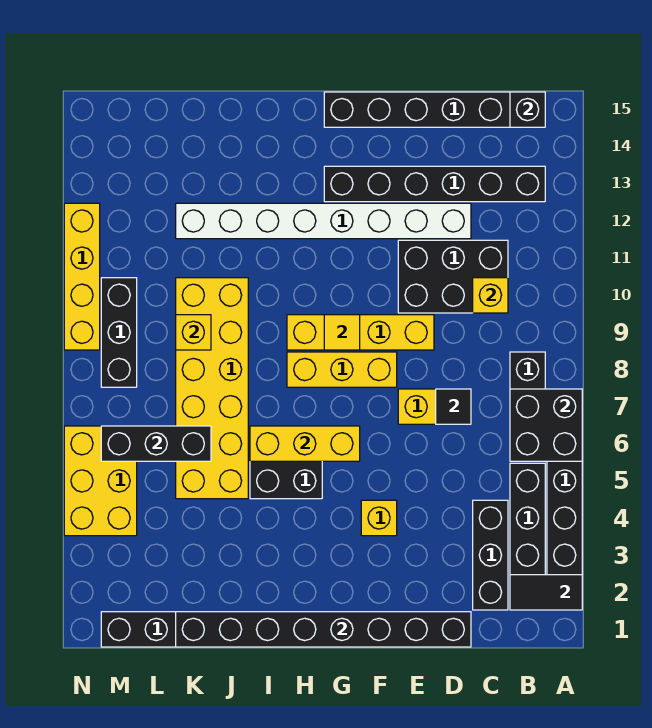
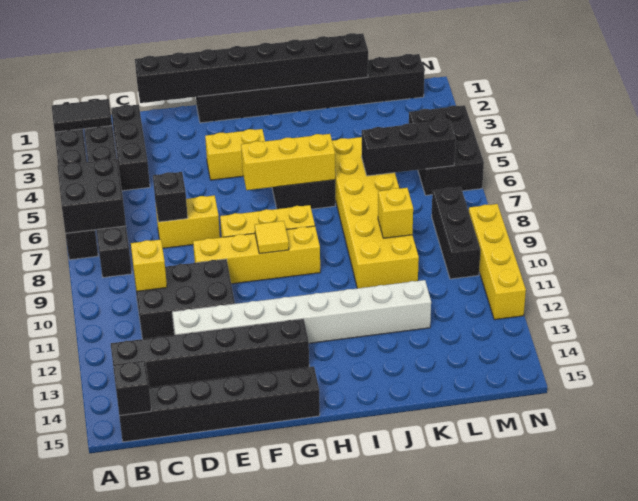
black tile D7 level 2 -> black brick D7 level 2
yellow brick F4 level 1 -> yellow brick F4:G4 level 1
yellow brick M4:N6 level 1 -> black brick M4:N6 level 1

